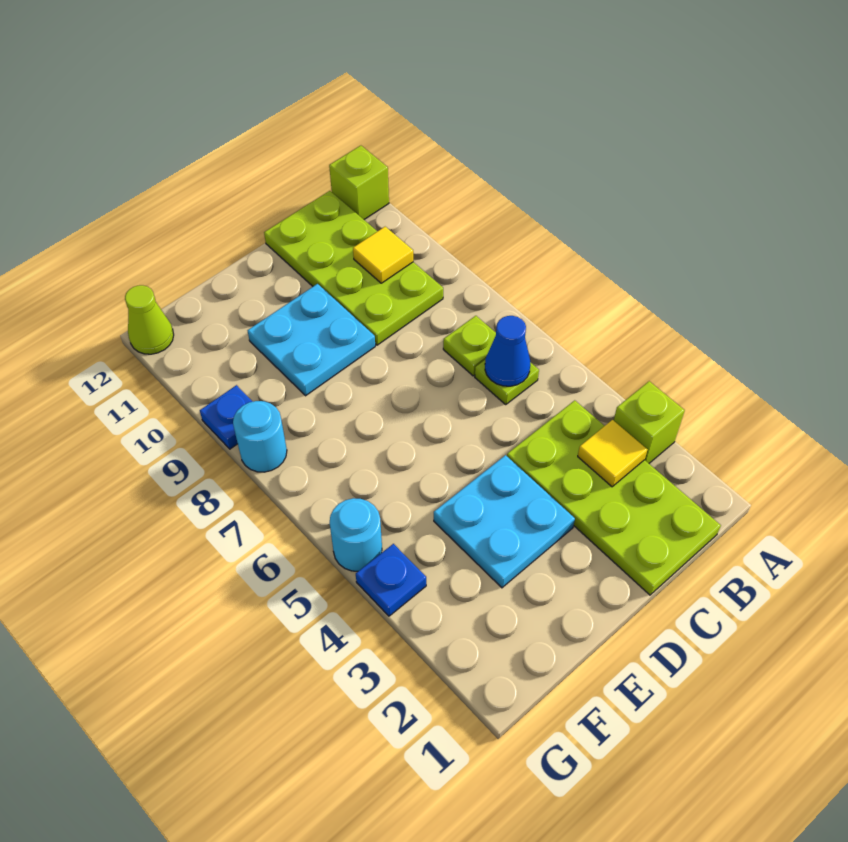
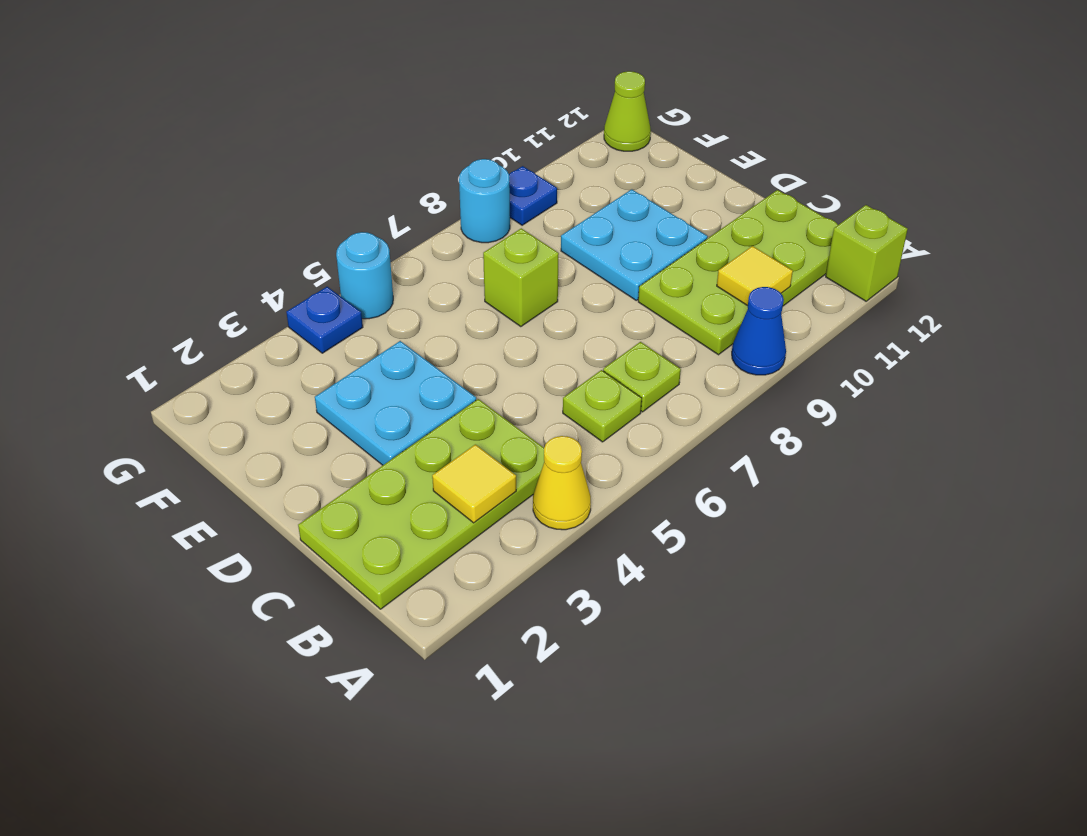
lime brick A3 level 1 -> lime brick E7 level 1
none -> yellow cone A4 level 1
blue cone B6 level 2 -> blue cone A9 level 1

